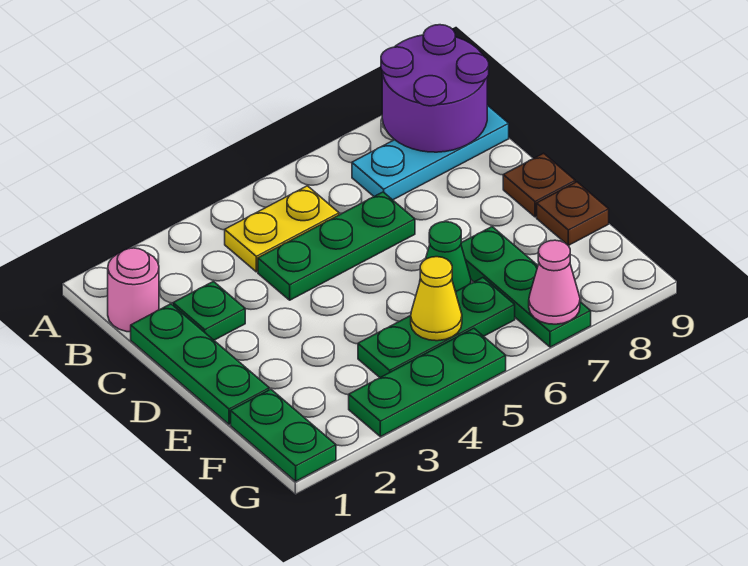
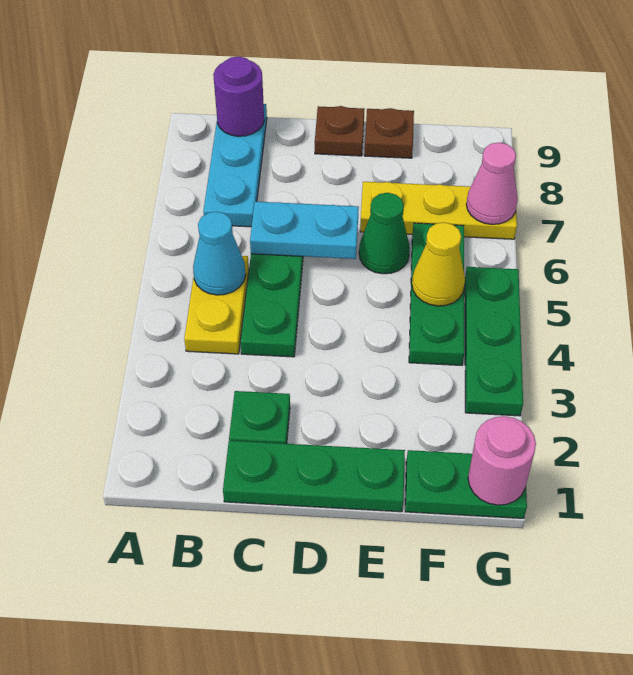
purple round brick A8:B9 level 2 -> purple round brick B9 level 2
pink round brick B1 level 1 -> pink round brick G1 level 2
none -> cyan cone B5 level 2
none -> cyan plate C6:D6 level 2
green plate E7:G7 level 1 -> yellow plate E7:G7 level 1

